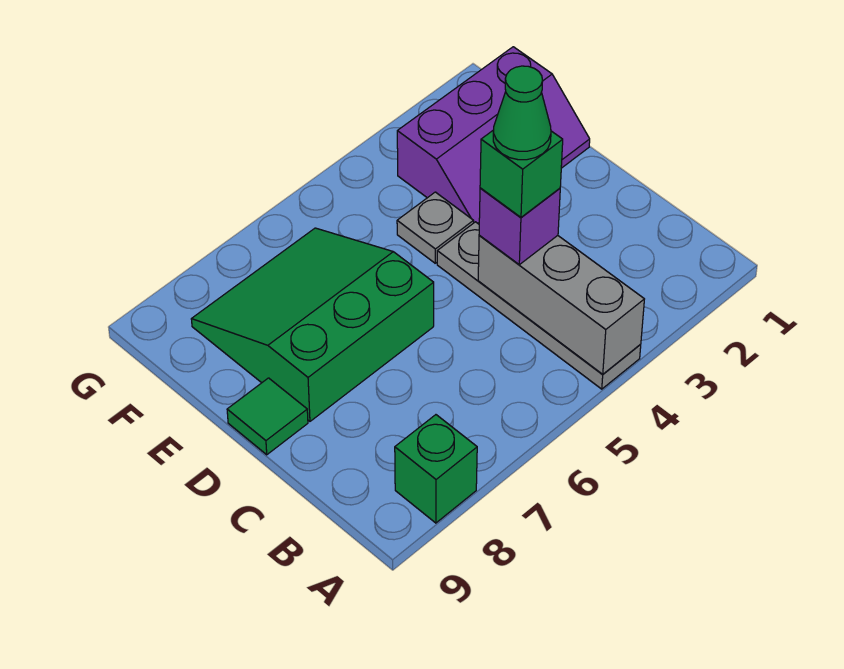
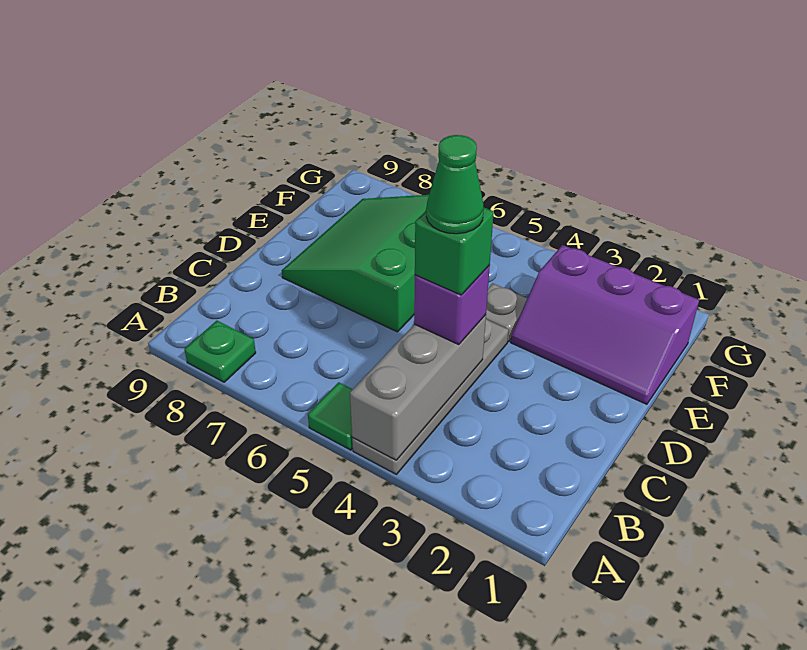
green brick A8 level 1 -> green plate A8 level 1
green slope D6:F8 level 1 top D -> green slope D6:F8 level 1 top 6
green tile D9 level 1 -> green tile A5 level 1

